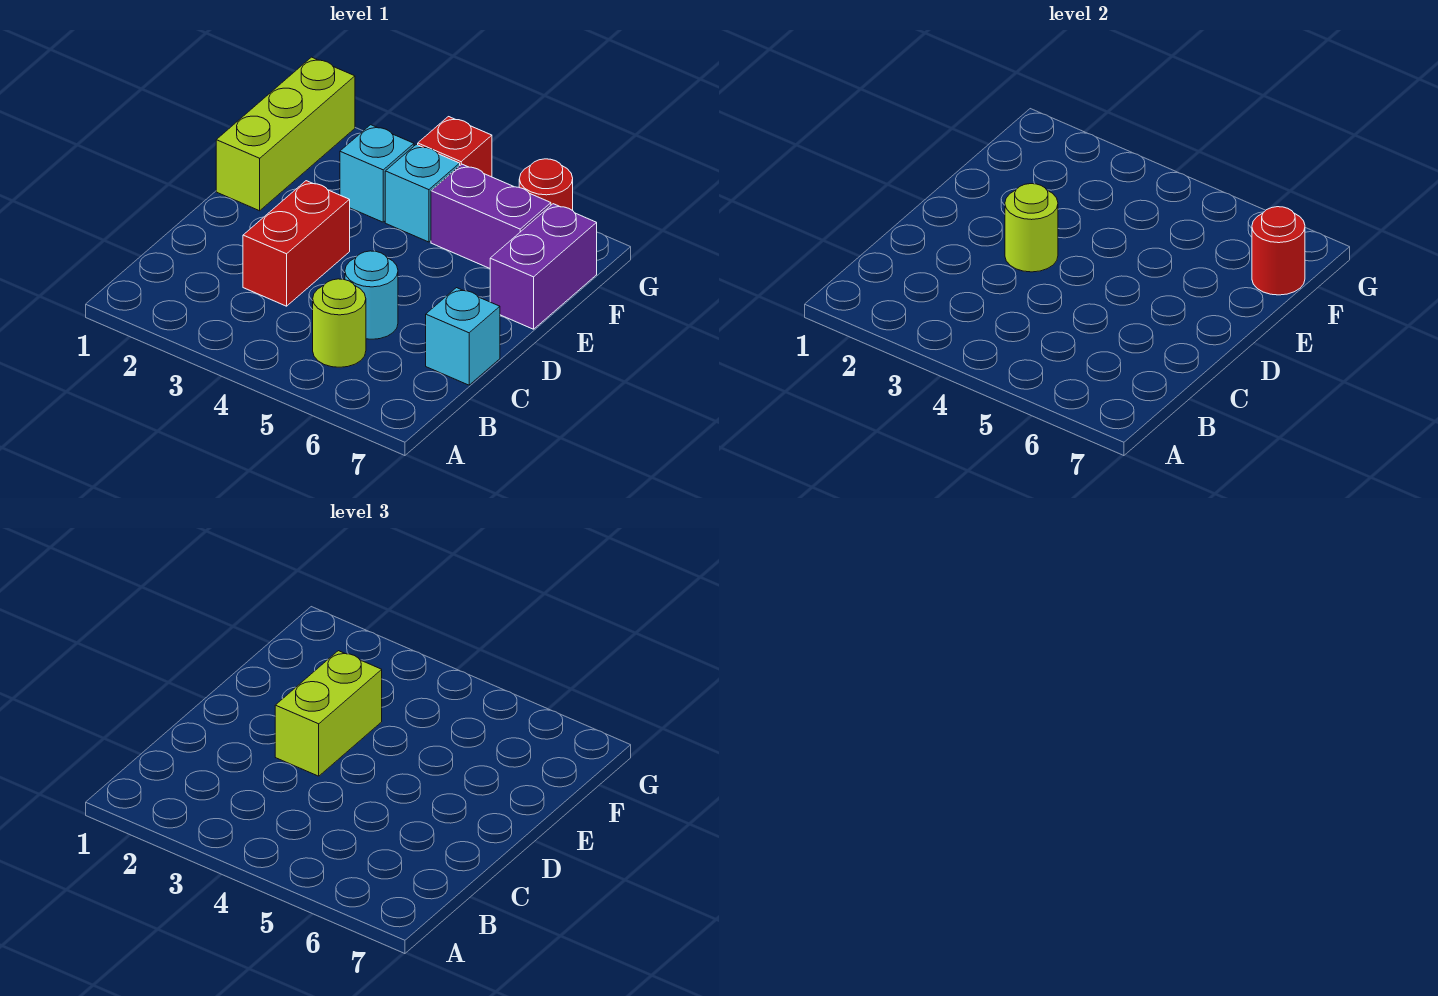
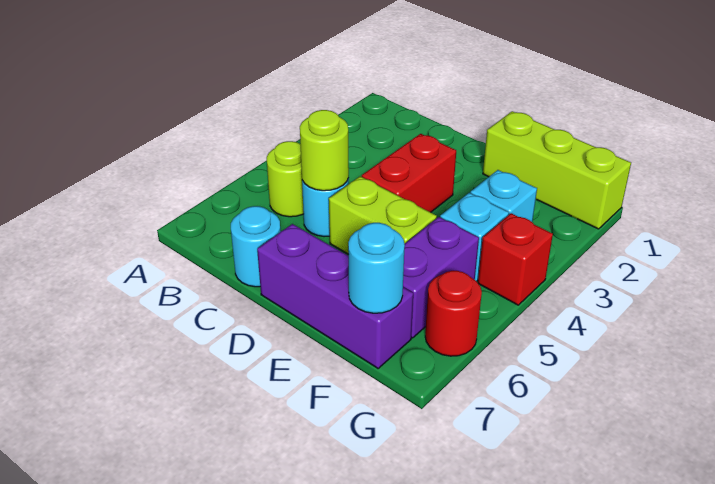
red brick C3:D3 level 1 -> red brick D3:D4 level 1
cyan brick C7 level 1 -> cyan round brick C7 level 1
lime round brick D3 level 2 -> lime round brick C5 level 2
lime brick D3:E3 level 3 -> lime brick D5:E5 level 1
purple brick E7:F7 level 1 -> purple brick D7:F7 level 1
red round brick F7 level 2 -> cyan round brick F7 level 2

